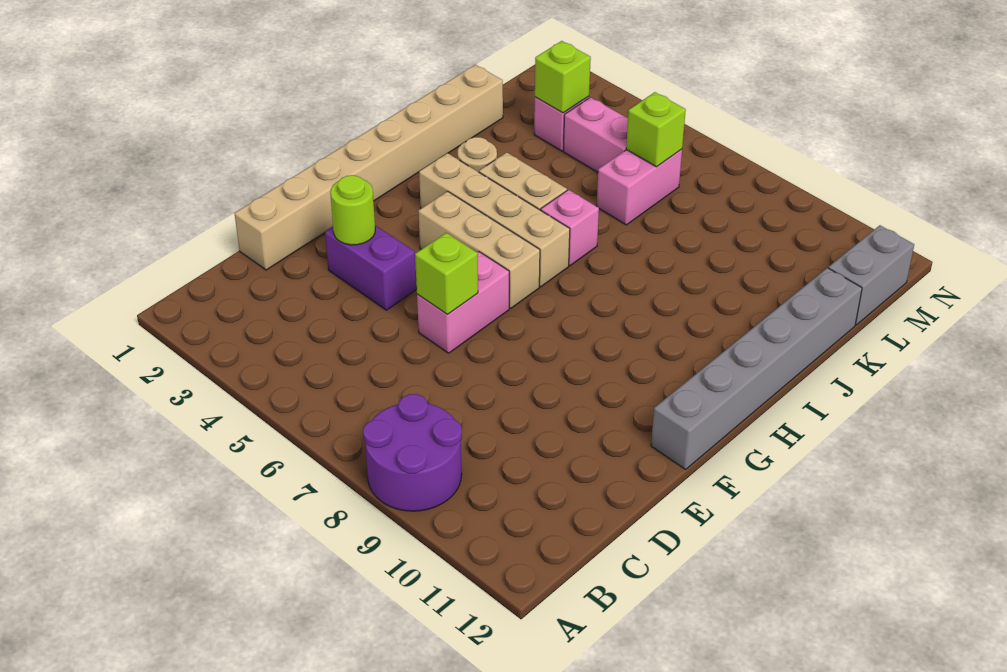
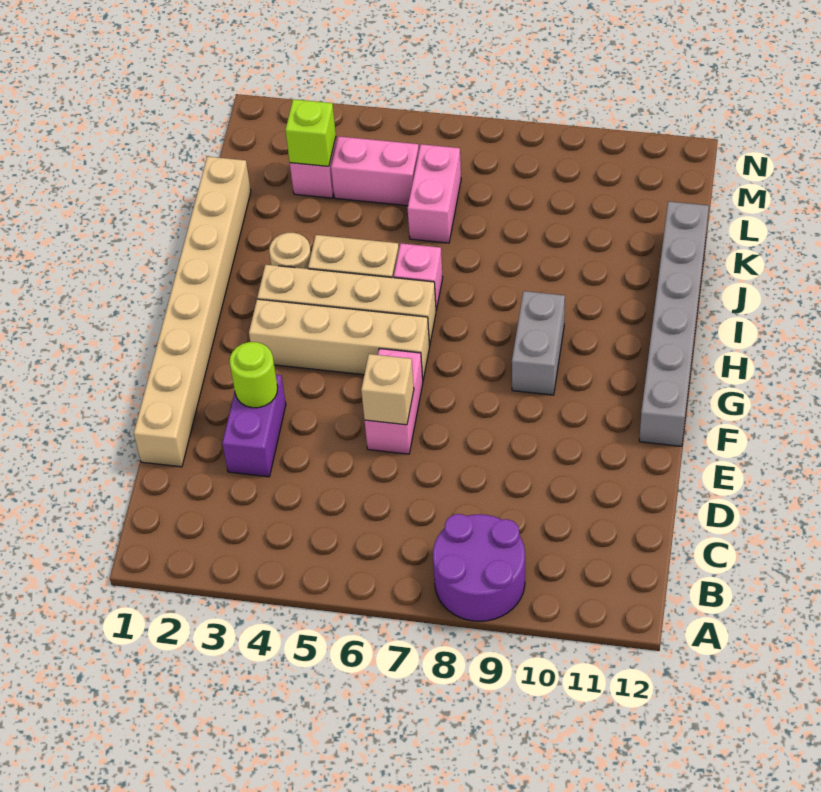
purple brick E3:E4 level 1 -> purple brick D3:E3 level 1
lime brick E6 level 2 -> tan brick E6 level 2
tan brick G4:G6 level 1 -> tan brick G3:G6 level 1
lime brick L6 level 2 -> none
grey brick L12:M12 level 1 -> grey brick G9:H9 level 1

